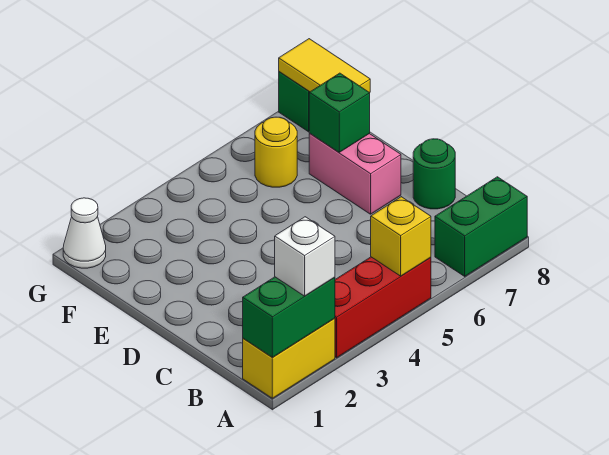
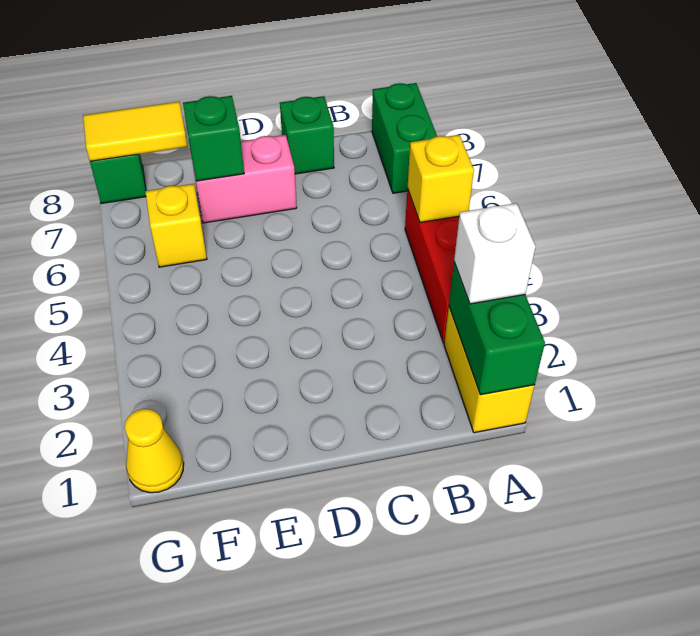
green round brick C8 level 1 -> green brick C8 level 1
yellow round brick F6 level 1 -> yellow brick F6 level 1
white cone G1 level 1 -> yellow cone G1 level 1

